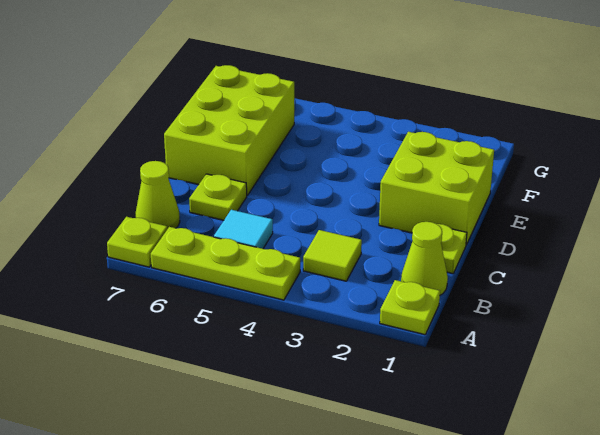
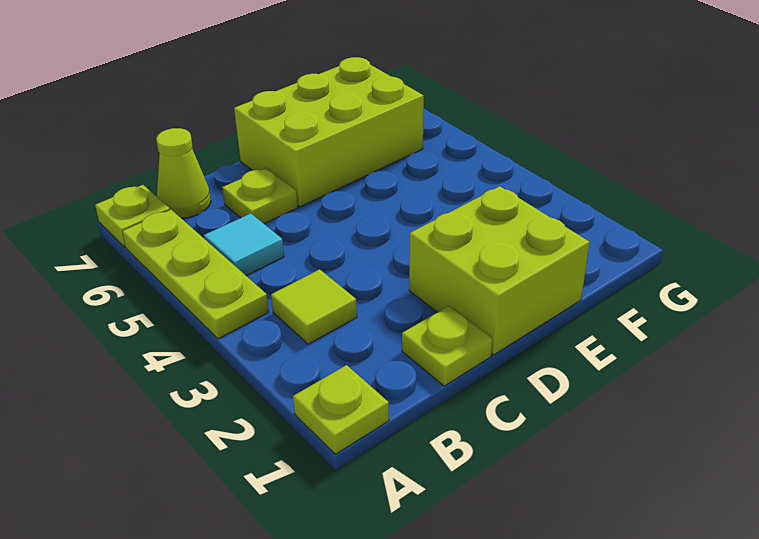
lime cone B1 level 1 -> none

